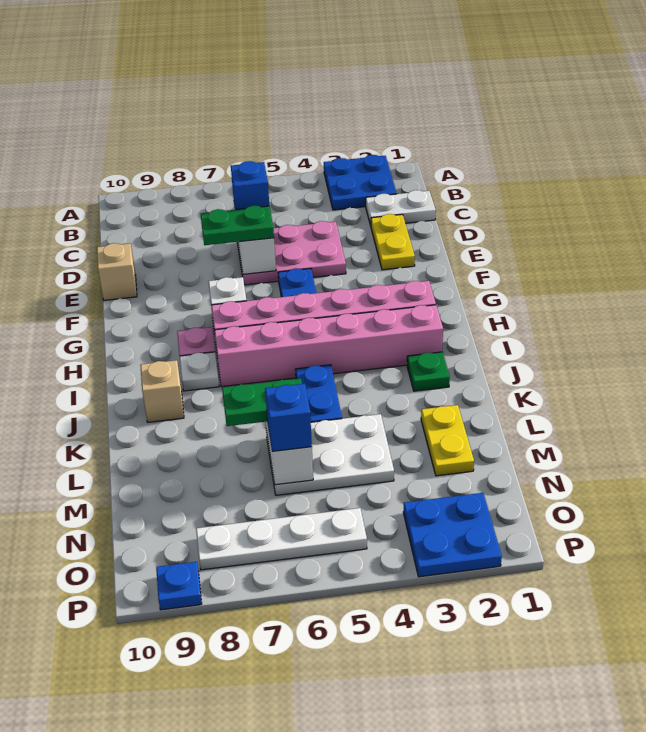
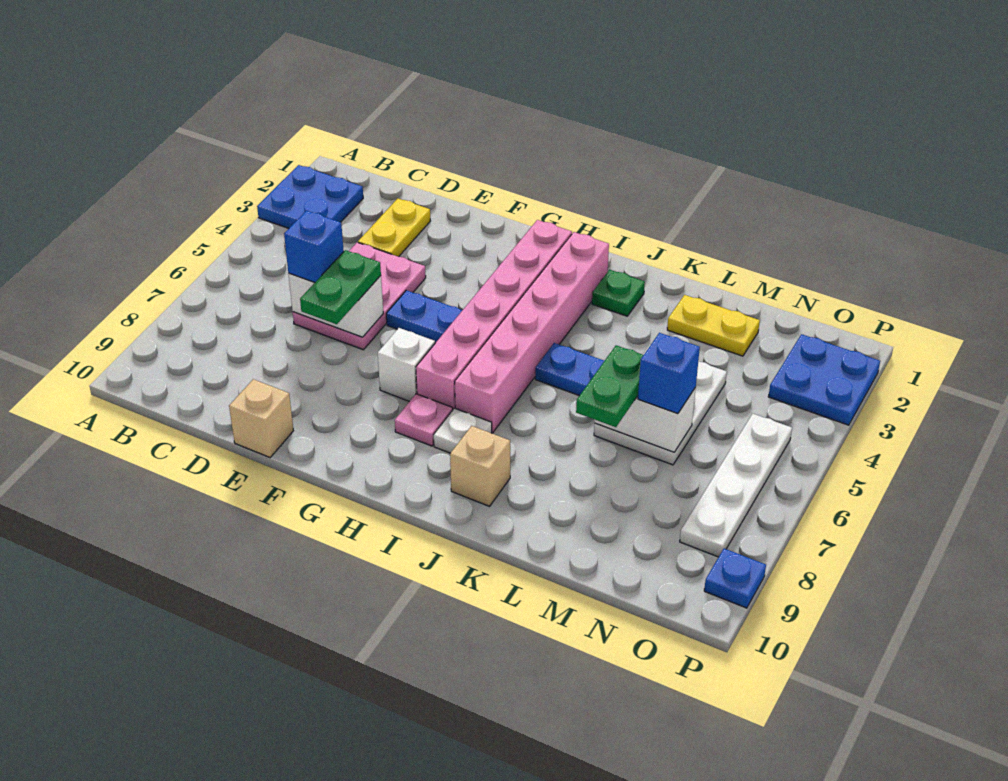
white plate C1:C2 level 1 -> none
yellow plate D2:E2 level 1 -> yellow plate D2:D3 level 1

